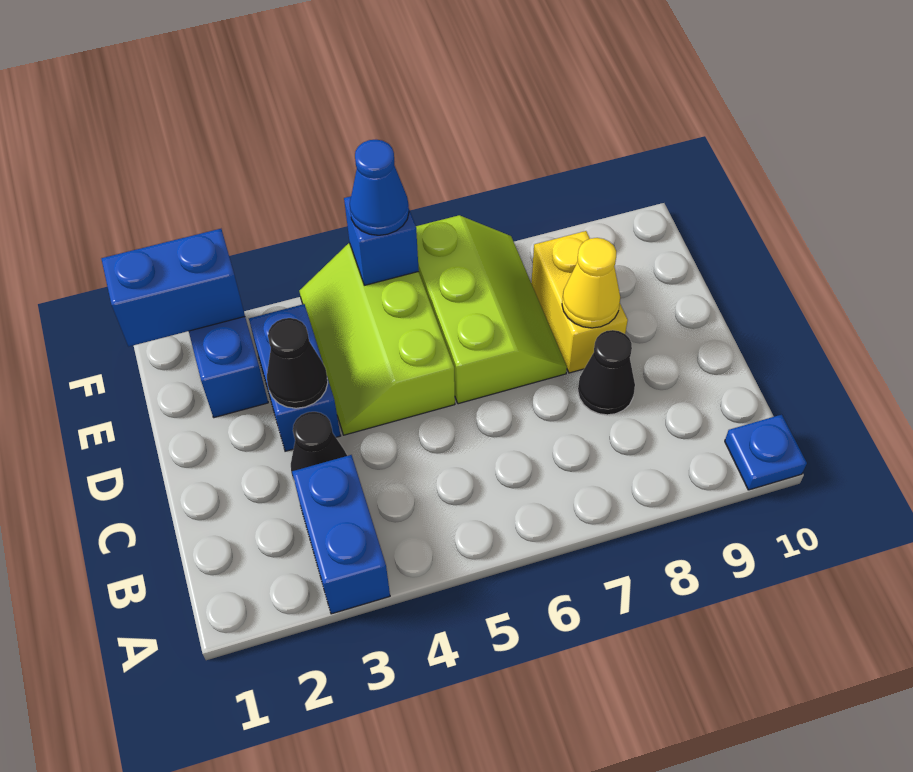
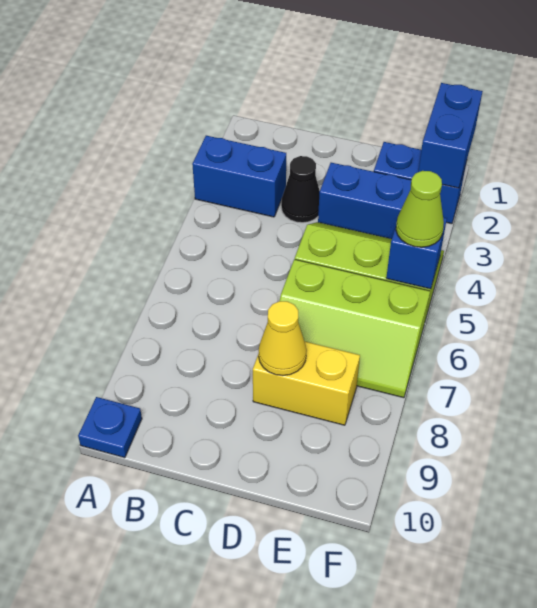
black cone C8 level 1 -> none
black cone D3 level 2 -> none
blue cone F5 level 3 -> lime cone F5 level 3

